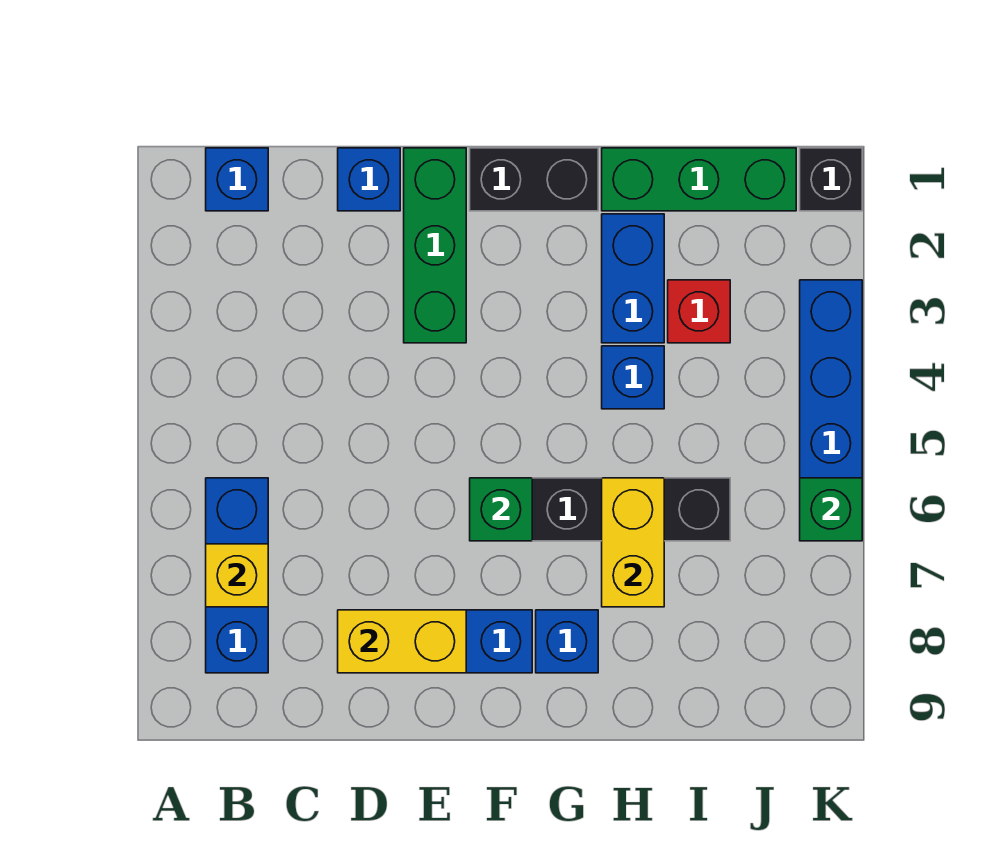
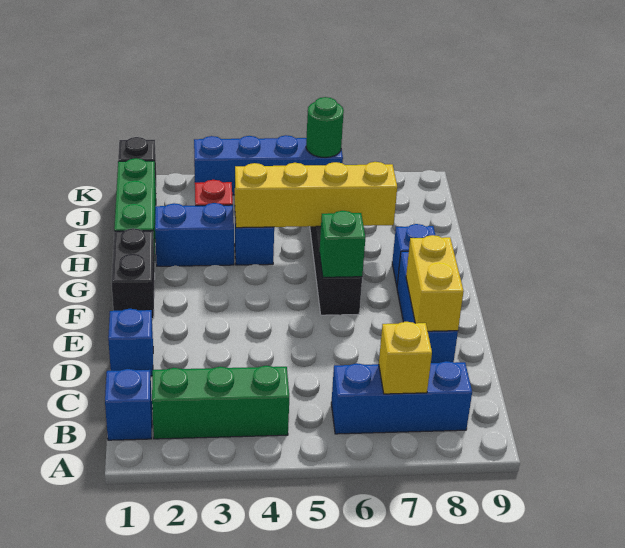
green brick E1:E3 level 1 -> green brick B2:B4 level 1
yellow brick H6:H7 level 2 -> yellow brick H4:H7 level 2
green brick K6 level 2 -> green round brick K6 level 2

